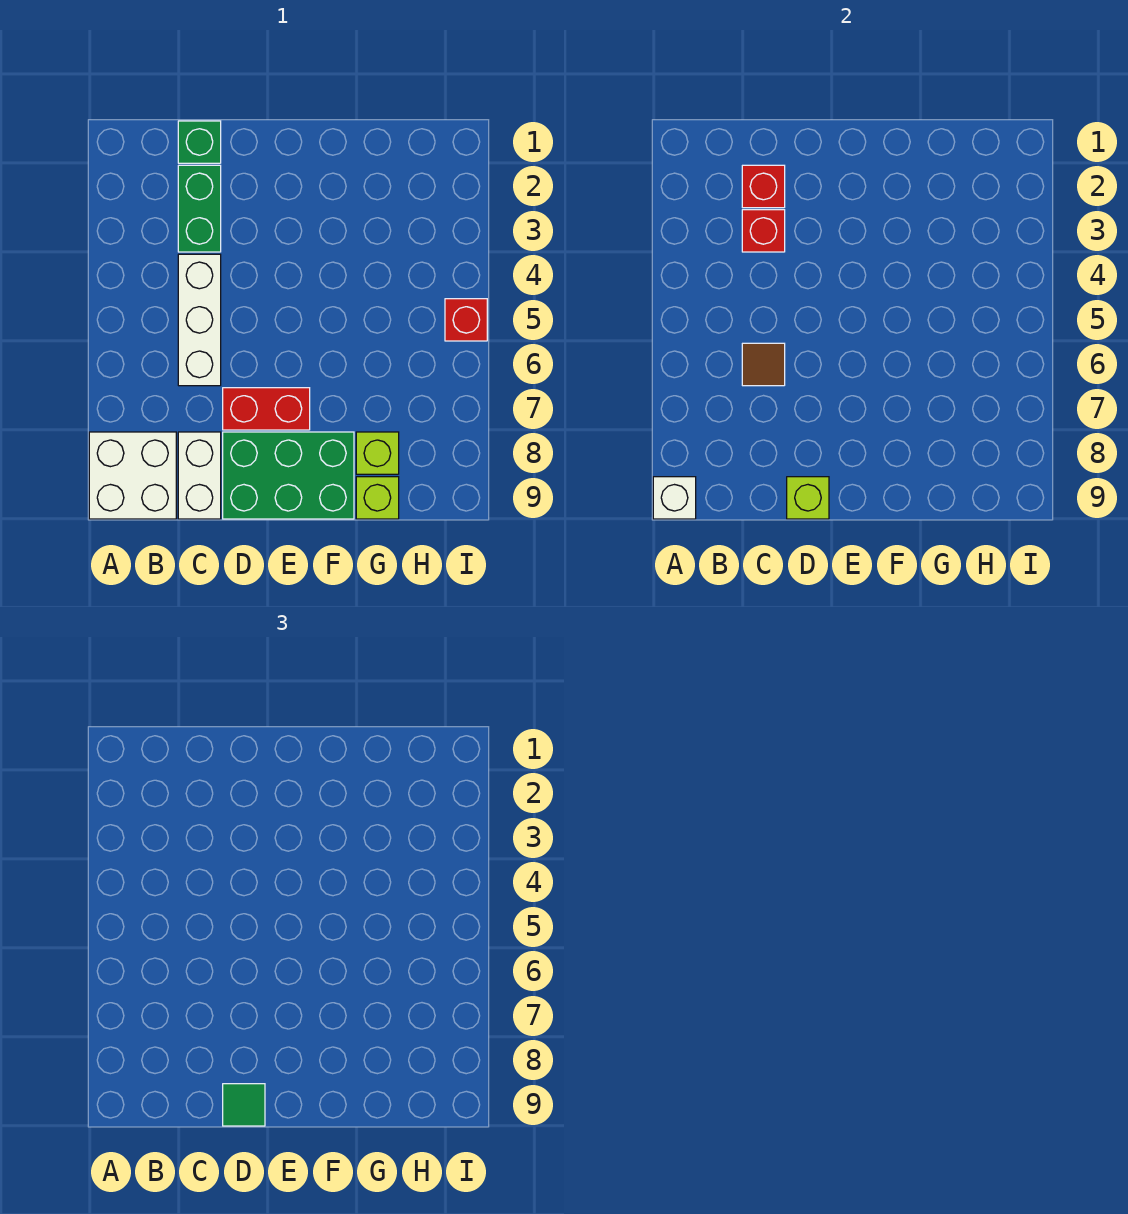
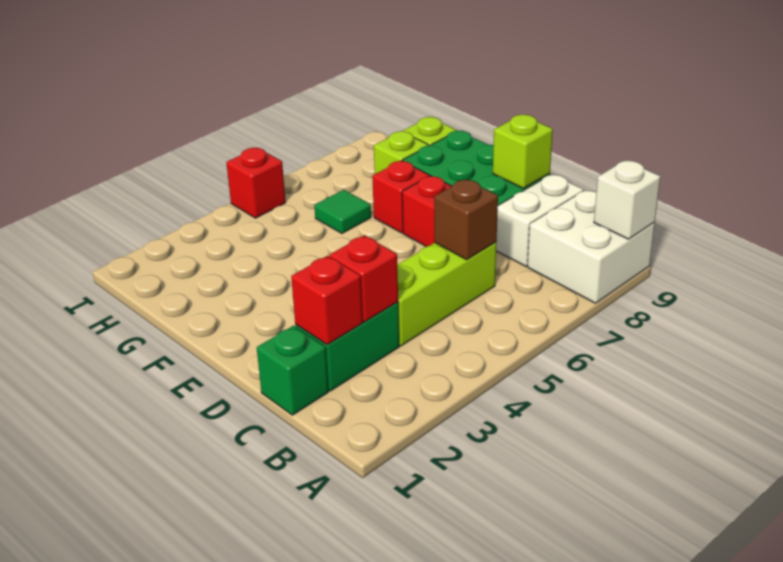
white brick C4:C6 level 1 -> lime brick C4:C6 level 1
brown tile C6 level 2 -> brown brick C6 level 2
green tile D9 level 3 -> green tile G6 level 1
none -> red brick F7 level 1

